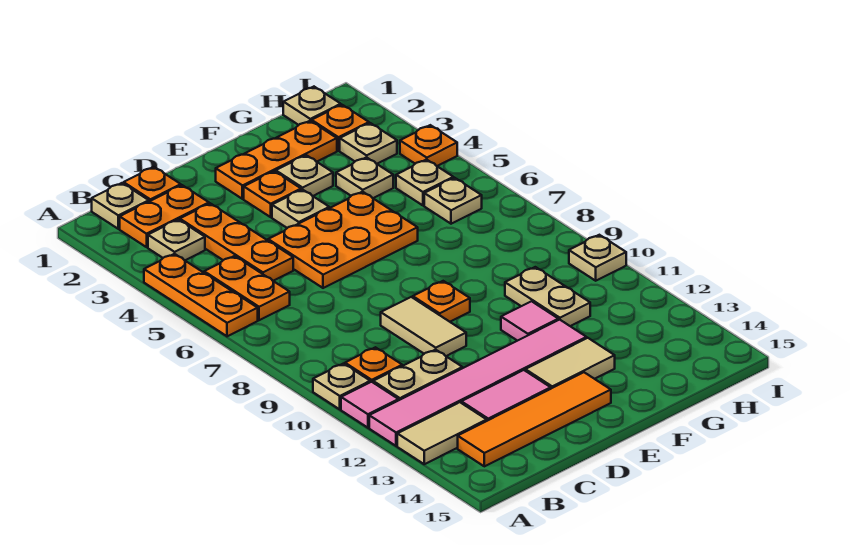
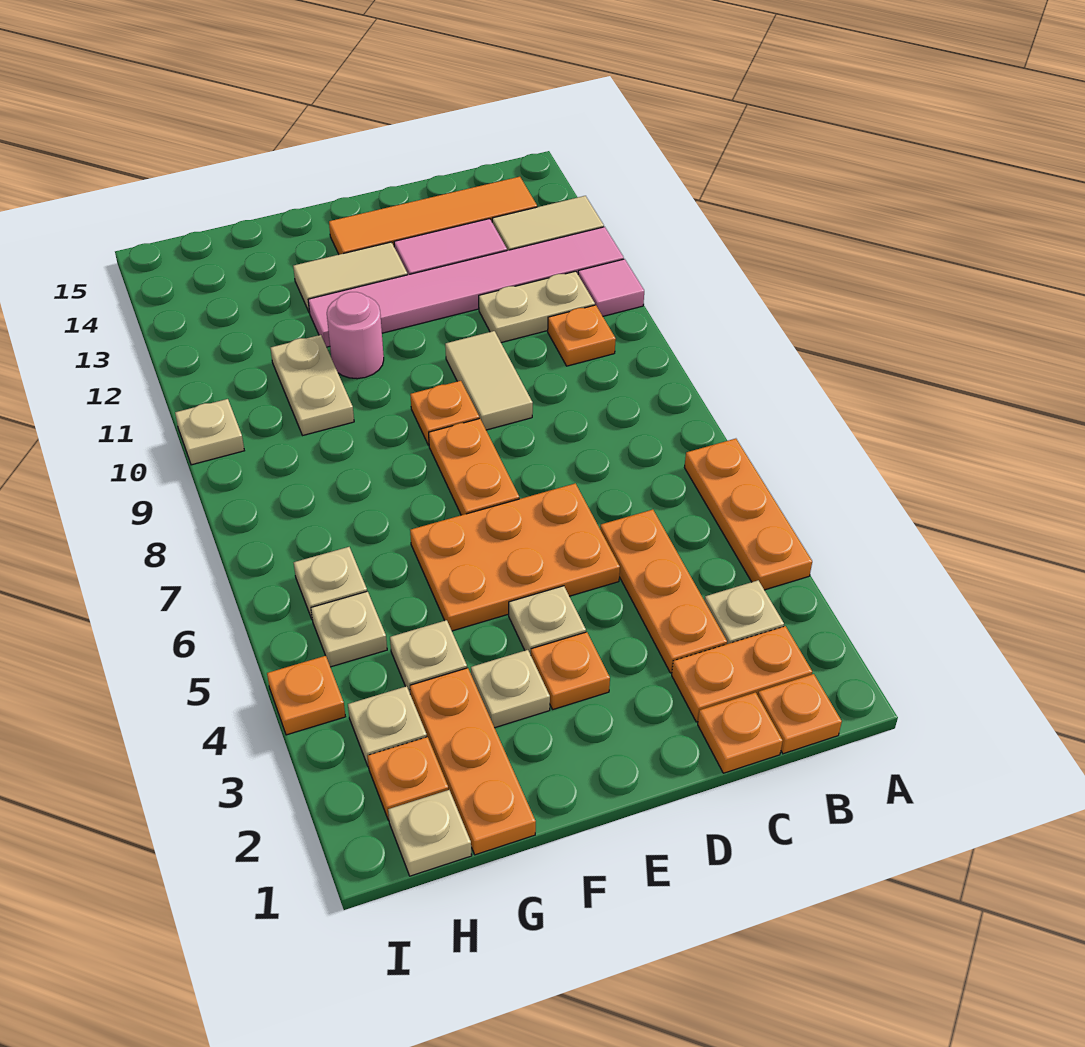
tan plate A10 level 1 -> none
tan plate B1 level 1 -> orange plate B1 level 1
orange plate B5:B6 level 1 -> orange plate E7:E8 level 1
orange plate E2:G2 level 1 -> orange plate G1:G3 level 1
pink tile F11 level 1 -> pink round brick F11 level 1

